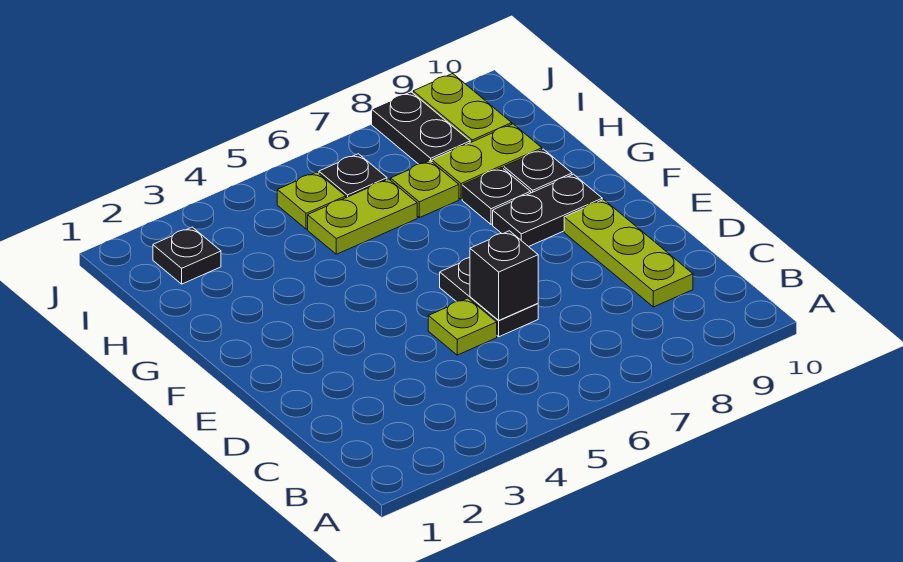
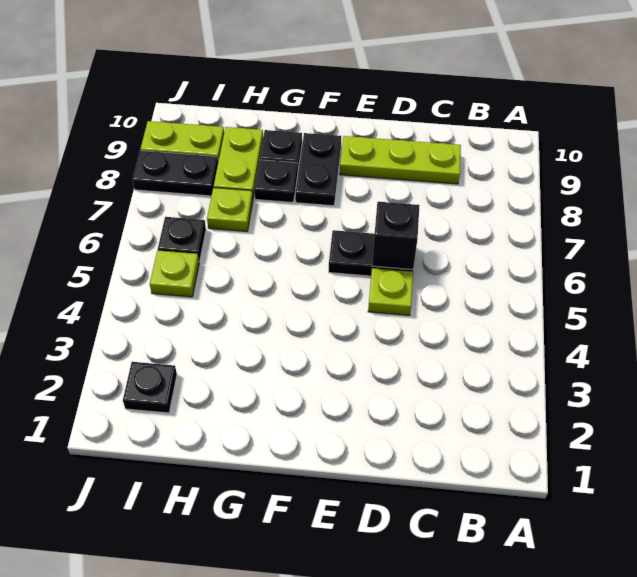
lime plate H5:H6 level 1 -> none

